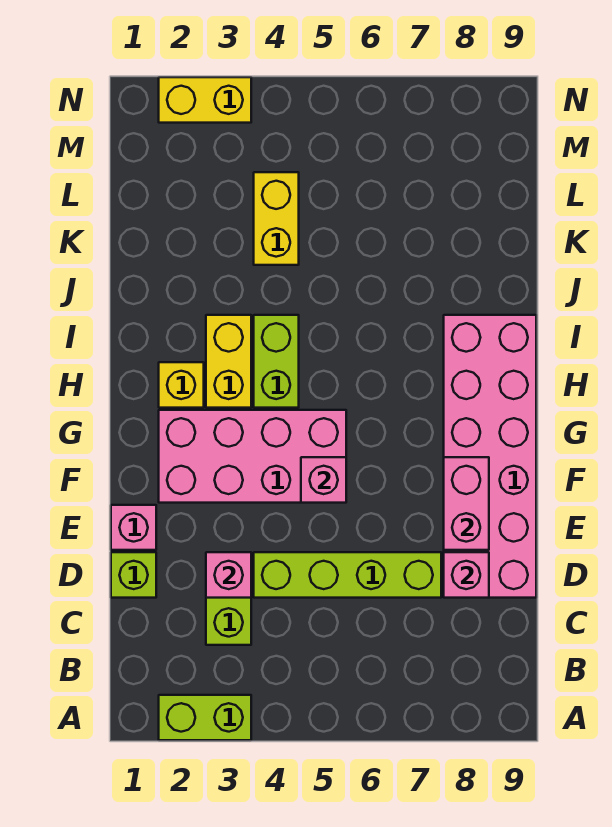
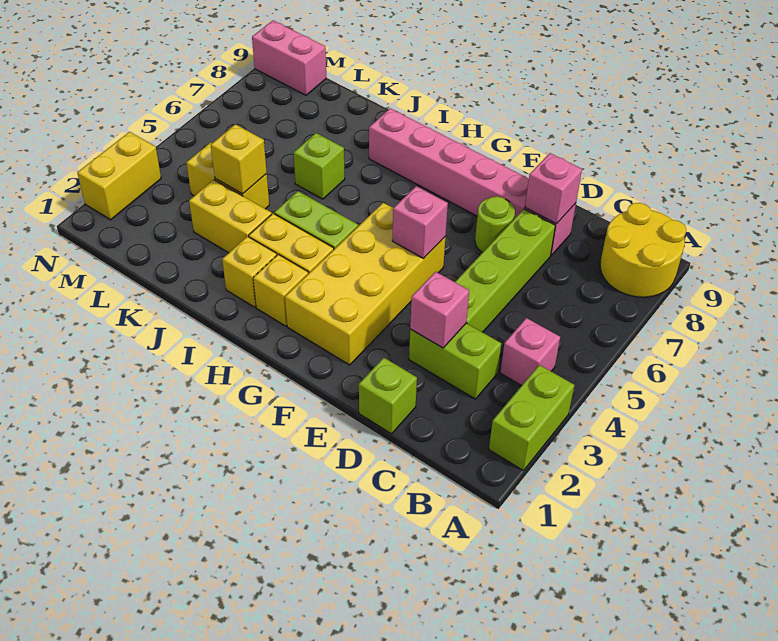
none -> yellow round brick A8:B9 level 1
pink brick D8:I9 level 1 -> pink brick D8:I8 level 1
pink brick E1 level 1 -> pink brick B4 level 1
none -> lime round brick E7 level 1
pink brick E8:F8 level 2 -> pink brick M9:N9 level 1
pink brick F2:G5 level 1 -> yellow brick F2:G5 level 1
none -> yellow brick I2 level 1
none -> yellow brick J3:K3 level 1
none -> lime brick J6 level 1
none -> yellow brick K4 level 2

